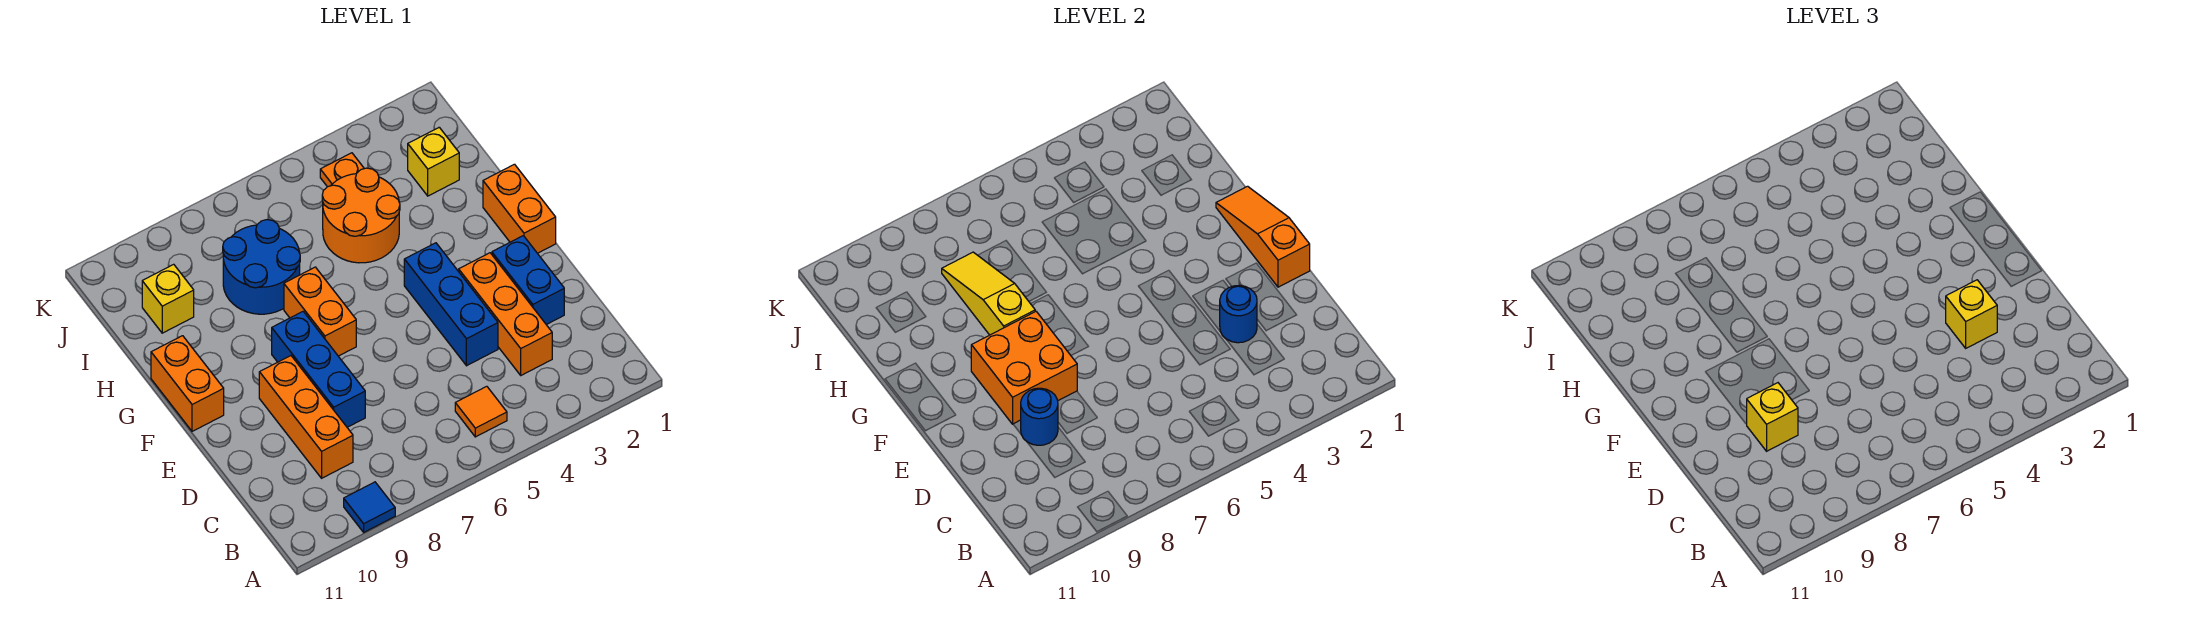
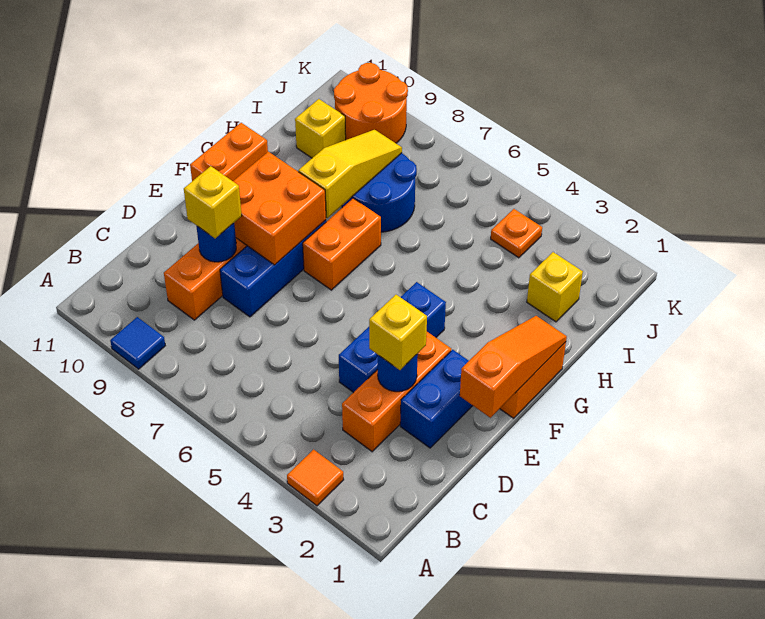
orange tile B5 level 1 -> orange tile A3 level 1
orange round brick H4:I5 level 1 -> orange round brick J9:K10 level 1

